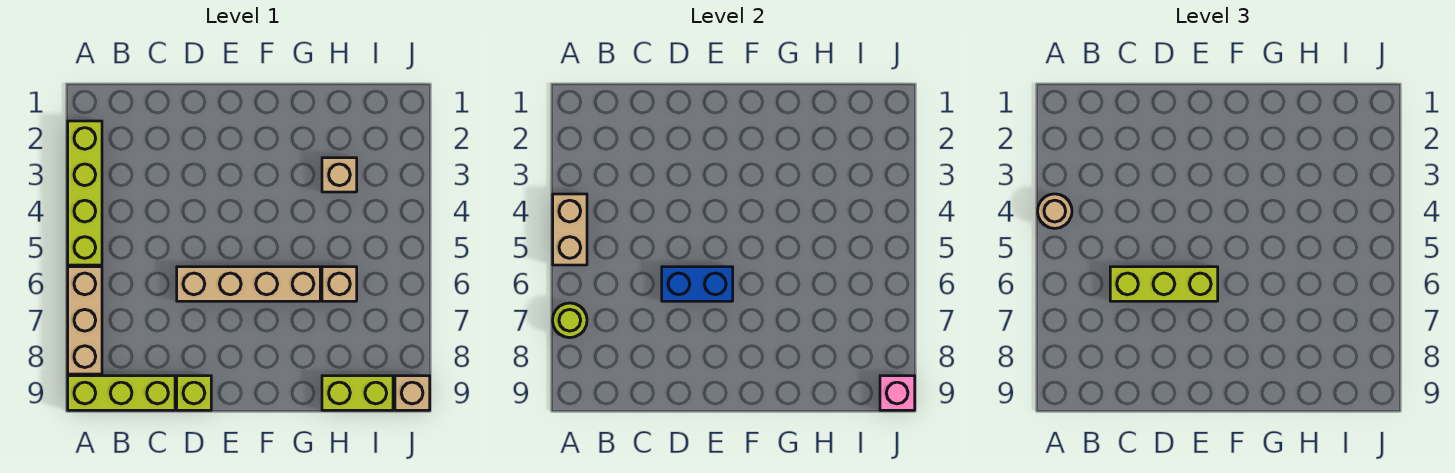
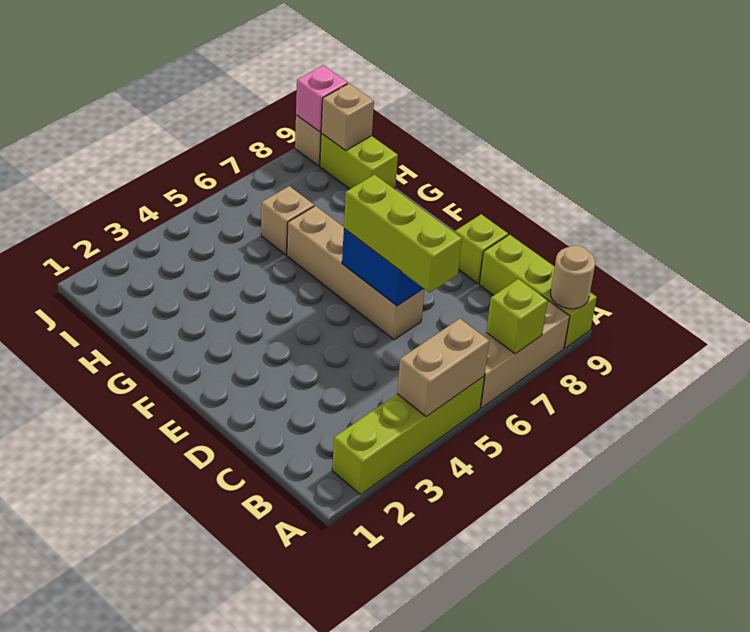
tan round brick A4 level 3 -> tan round brick A9 level 2
lime round brick A7 level 2 -> lime brick A7 level 2
tan brick H3 level 1 -> tan brick I9 level 2

